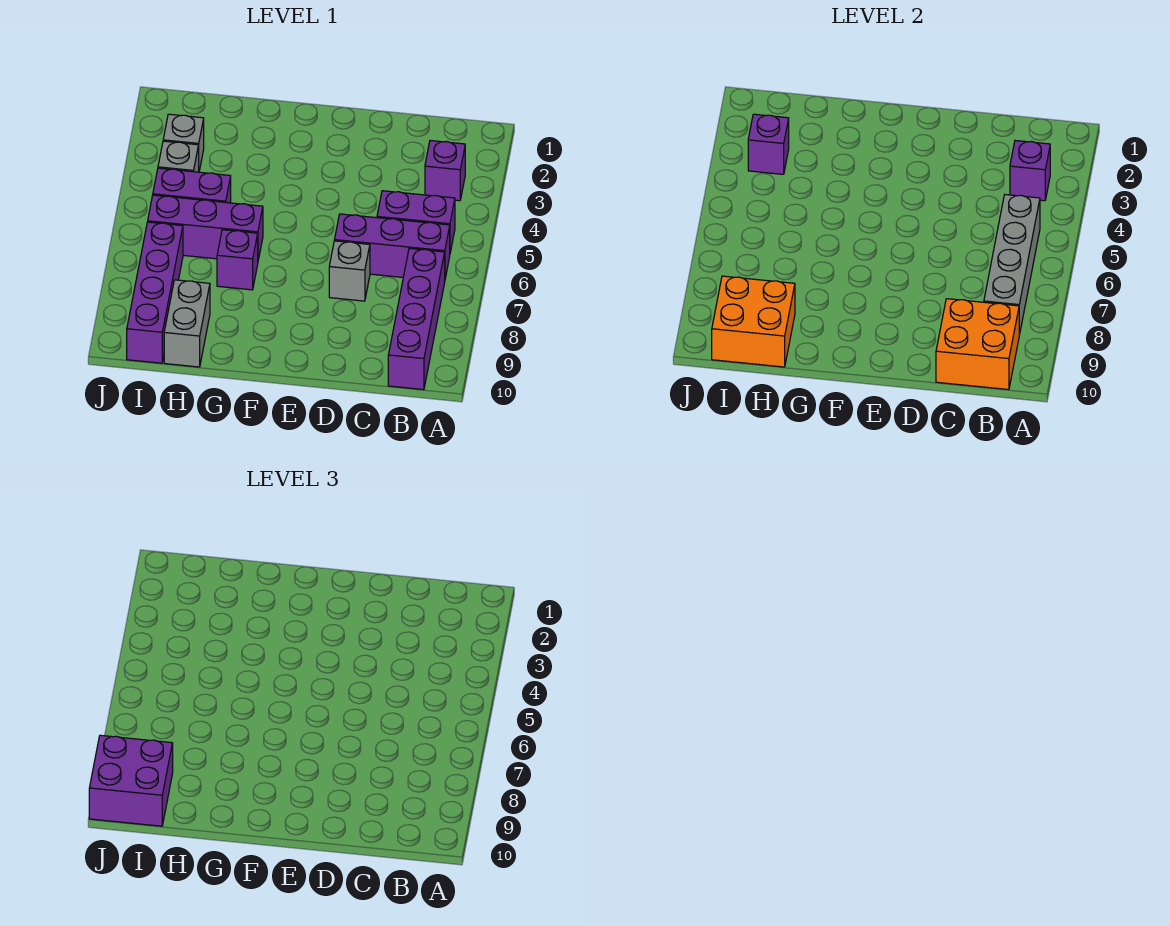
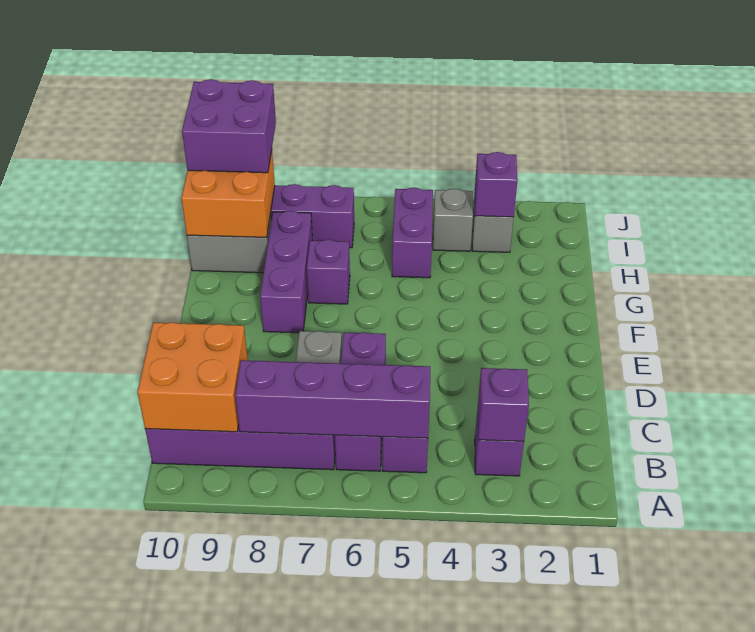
grey brick B5:B8 level 2 -> purple brick B5:B8 level 2
purple brick G6:I6 level 1 -> purple brick F8:H8 level 1

